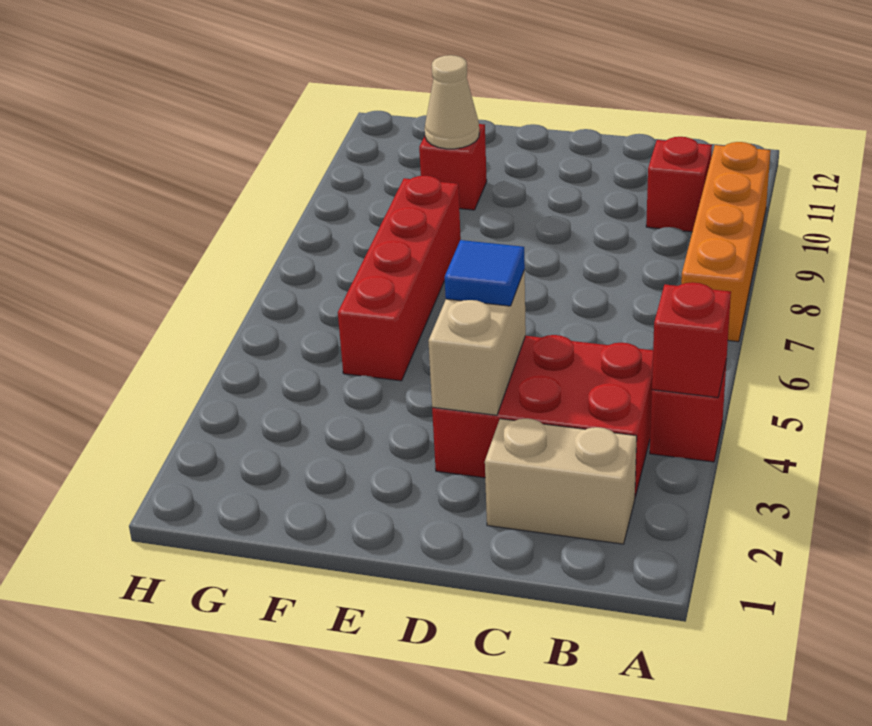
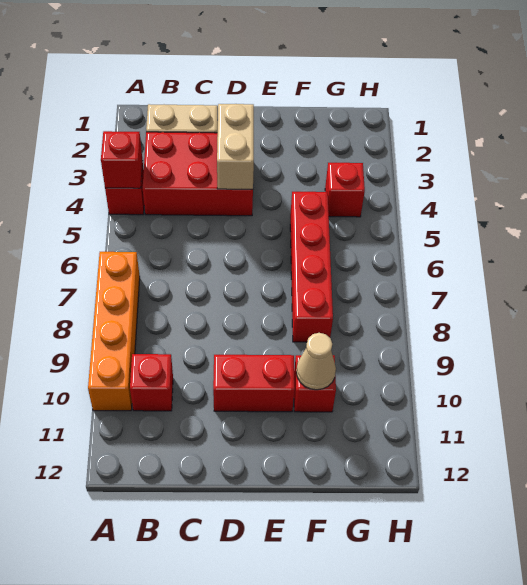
blue tile D4 level 3 -> none
none -> red brick D10:E10 level 1
none -> red brick G4 level 1

